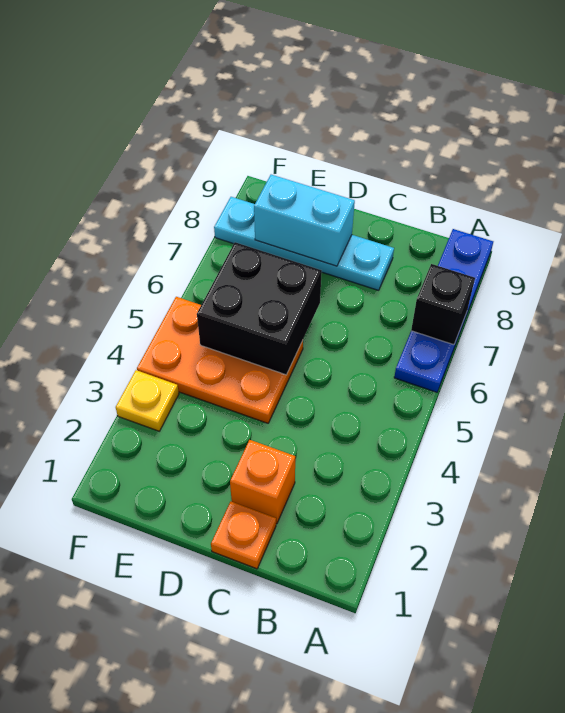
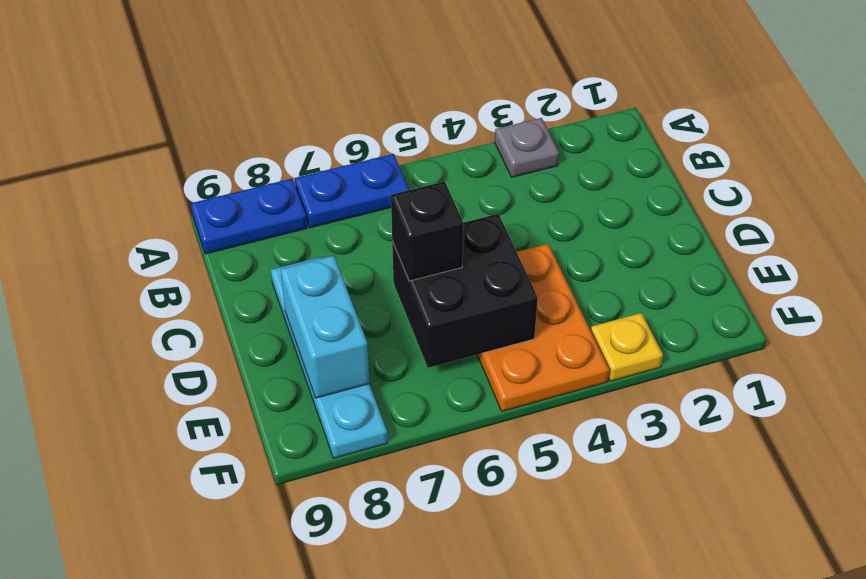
none -> grey plate A3 level 1
black brick A7 level 2 -> black brick D6 level 3
orange plate C1 level 1 -> none
orange brick C2 level 1 -> none

